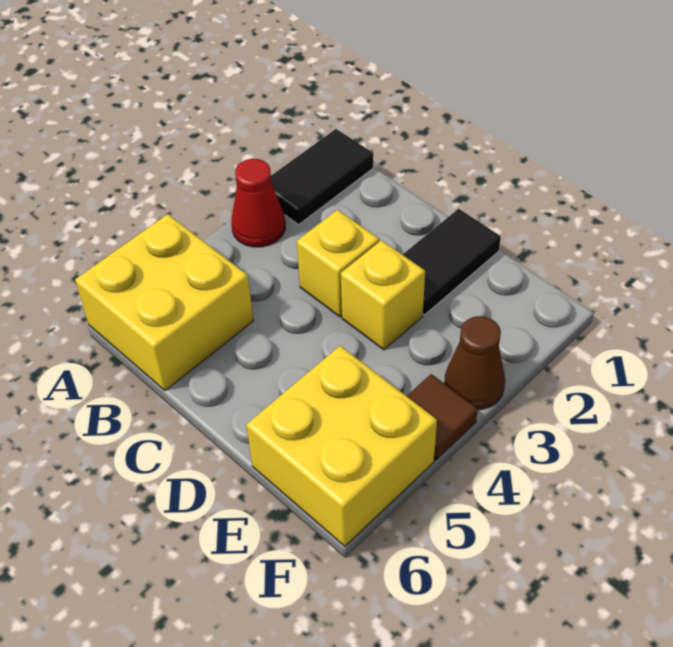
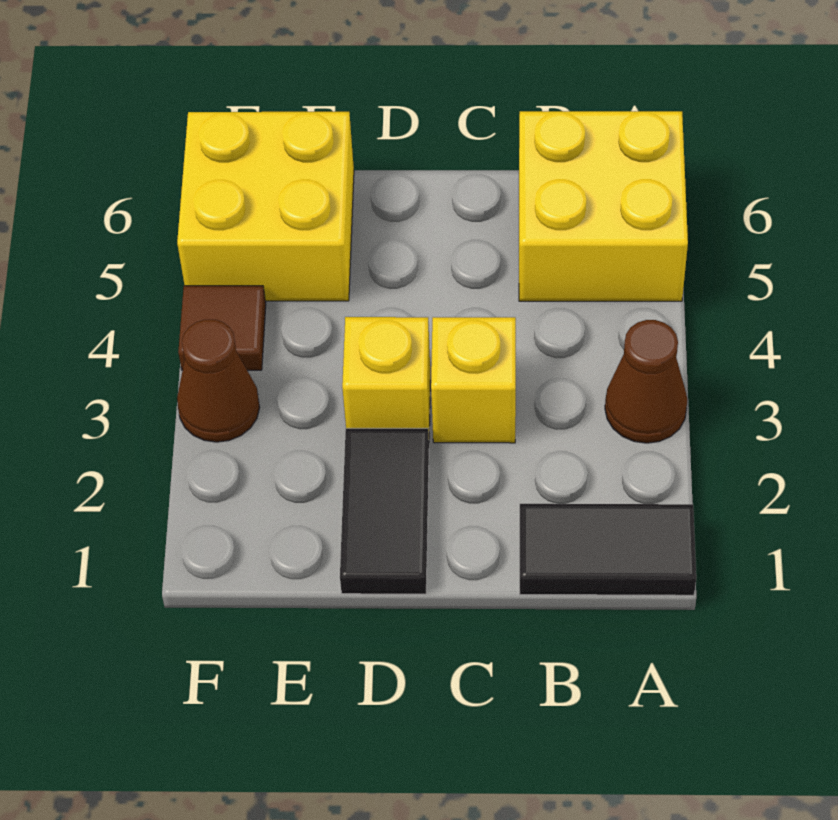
black tile A1:A2 level 1 -> black tile A1:B1 level 1
red cone A3 level 1 -> brown cone A3 level 1

